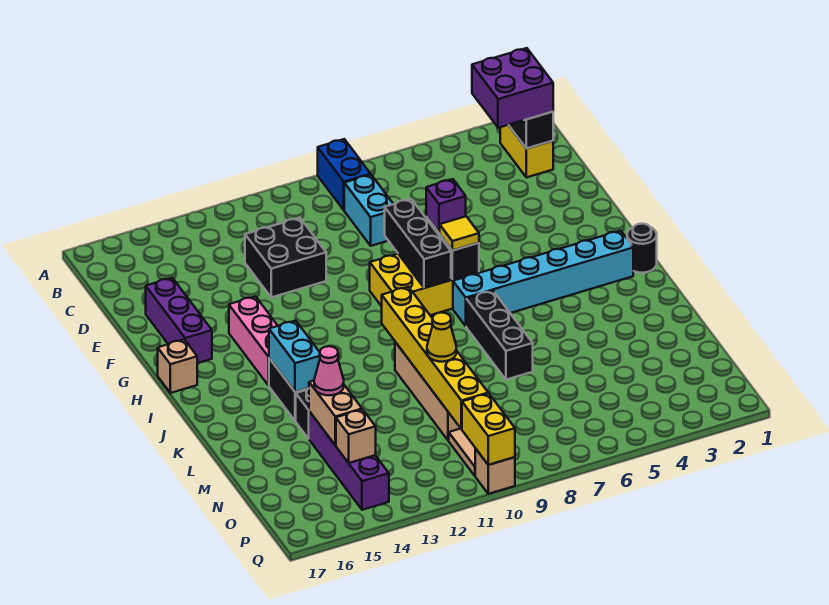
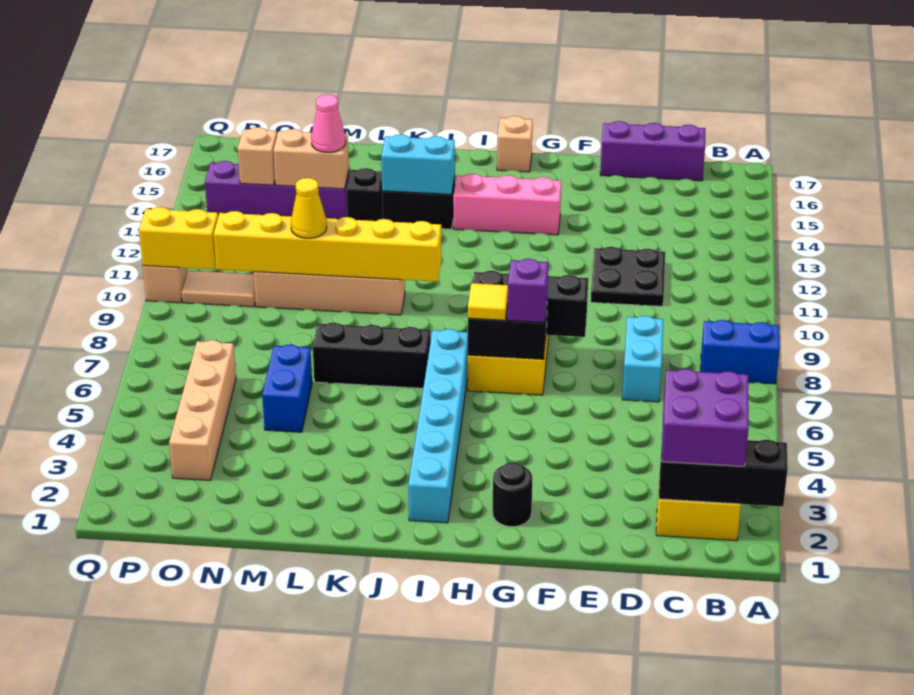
cyan brick C8:D8 level 1 -> cyan brick D7:D8 level 1
black brick D11:E12 level 1 -> black plate D11:E12 level 1
purple brick E16:G16 level 1 -> purple brick C17:E17 level 1
black round brick I1 level 1 -> black round brick G2 level 1
none -> blue brick M5:M6 level 1
none -> tan brick O3:O6 level 1

